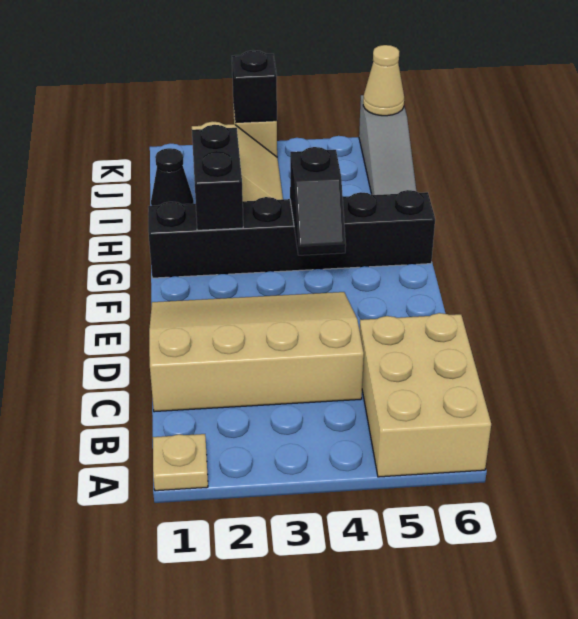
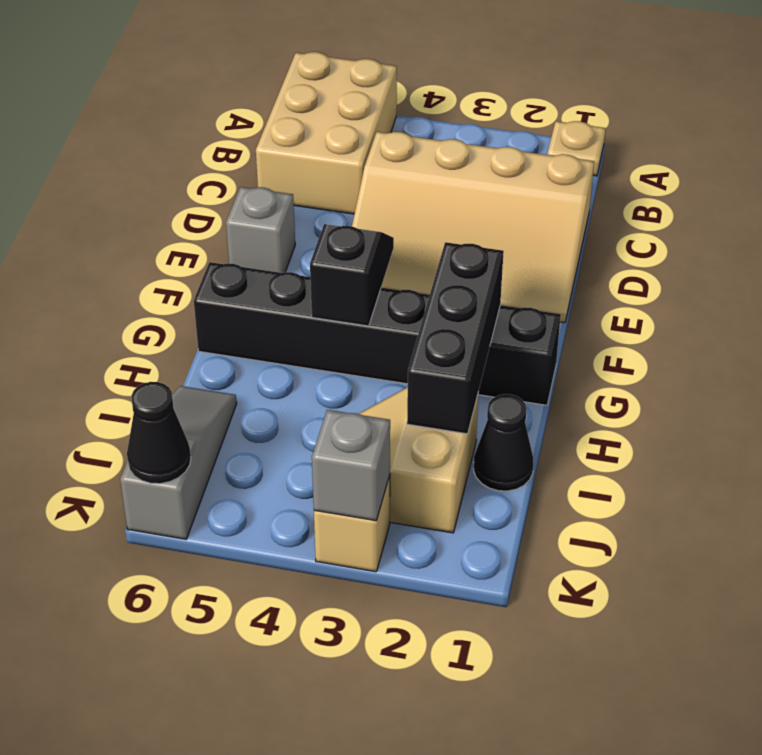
none -> grey brick E6 level 1
black brick G2:H2 level 2 -> black brick G2:I2 level 2
black brick K3 level 2 -> grey brick K3 level 2
tan cone K6 level 2 -> black cone K6 level 2

